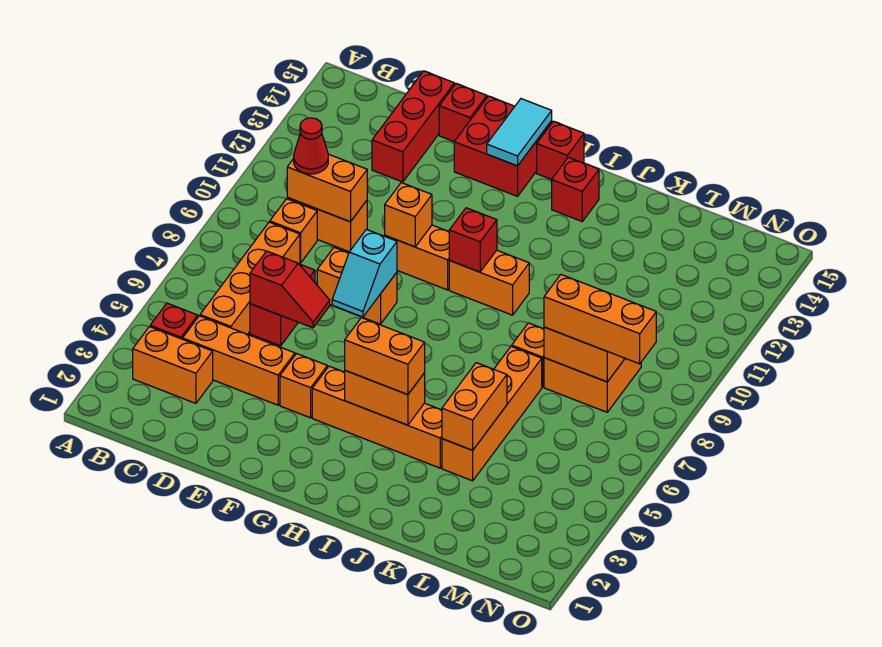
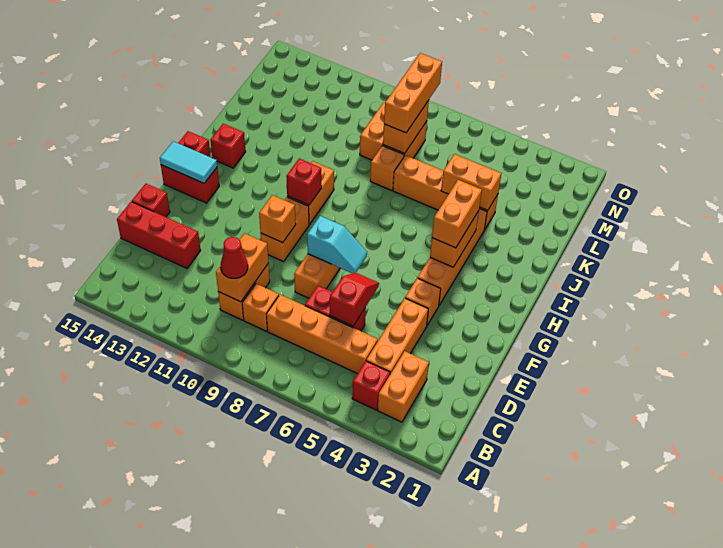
red brick F14:G15 level 1 -> red brick G14:G15 level 1

